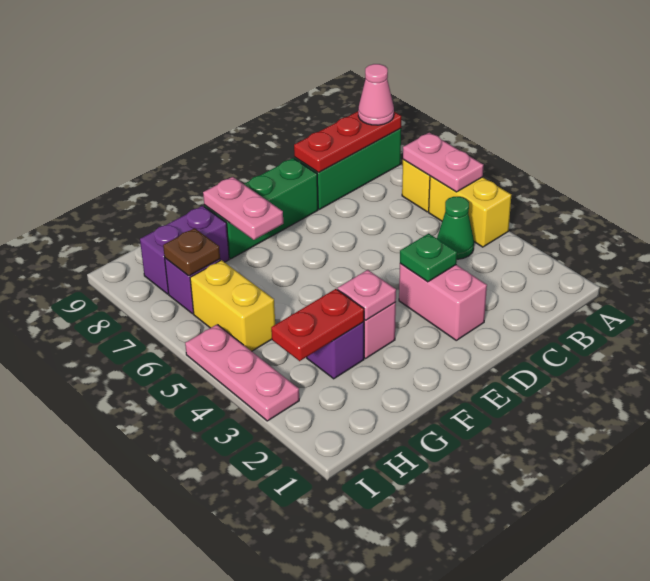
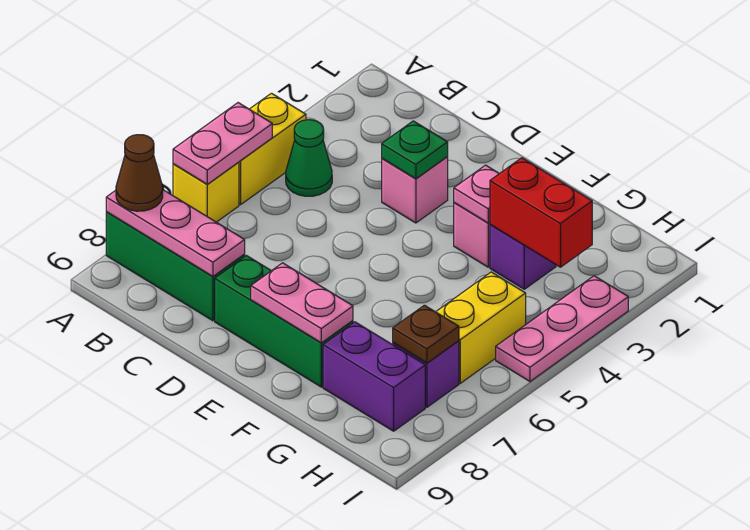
red plate A8:C8 level 2 -> pink plate A8:C8 level 2
pink cone A8 level 3 -> brown cone A8 level 3
pink brick D2:D3 level 1 -> pink brick D3 level 1
pink plate F7:F8 level 2 -> pink plate E8:F8 level 2
red plate G3:H3 level 2 -> red brick G3:H3 level 2

